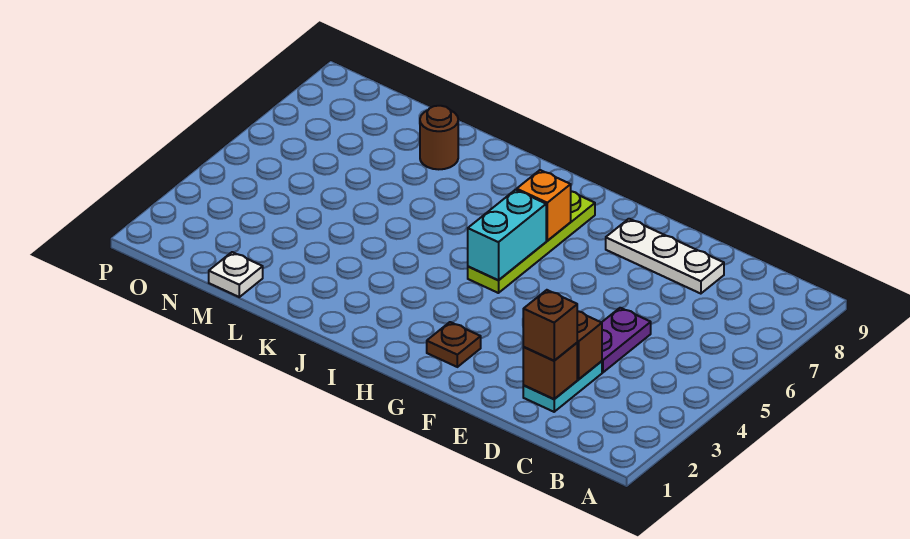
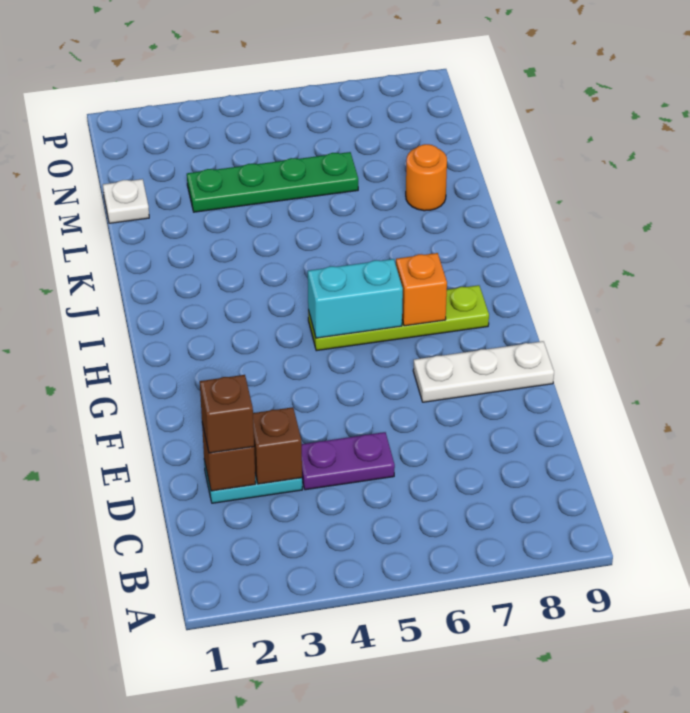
white plate D8:F8 level 1 -> white plate F7:F9 level 1
brown plate G2 level 1 -> none
brown round brick L8 level 1 -> orange round brick L8 level 1
none -> green plate M3:M6 level 1

